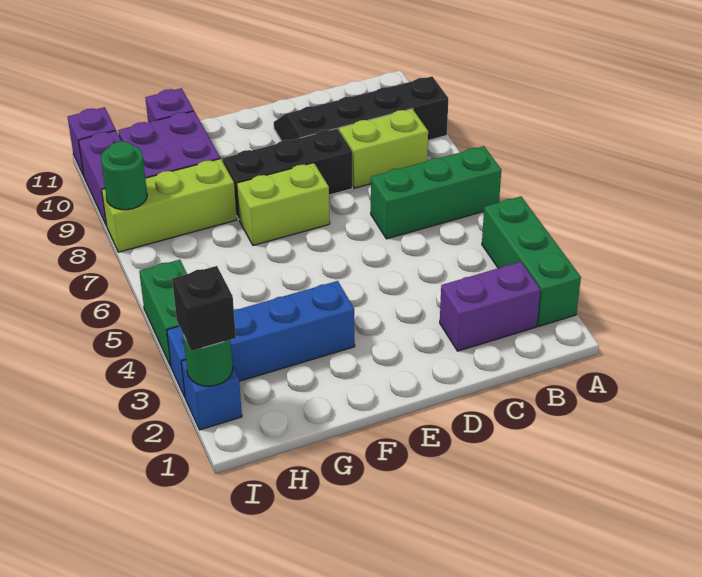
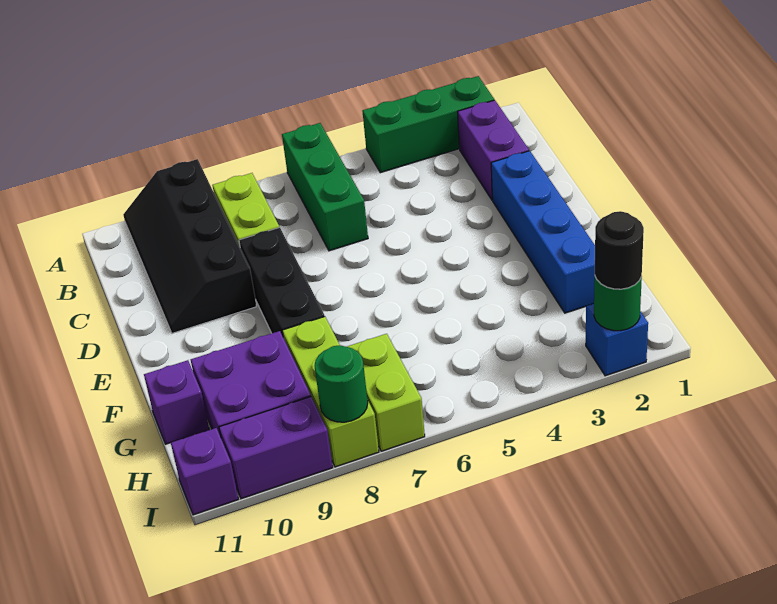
lime brick E7:F7 level 1 -> lime brick H7:I7 level 1
blue brick F3:I3 level 1 -> blue brick D2:G2 level 1
black brick I2 level 3 -> black round brick I2 level 3
green brick I4:I5 level 1 -> none

